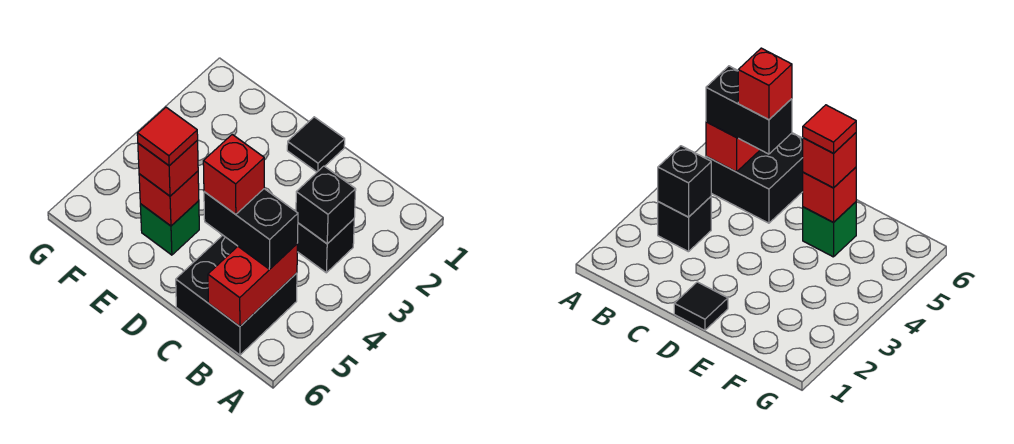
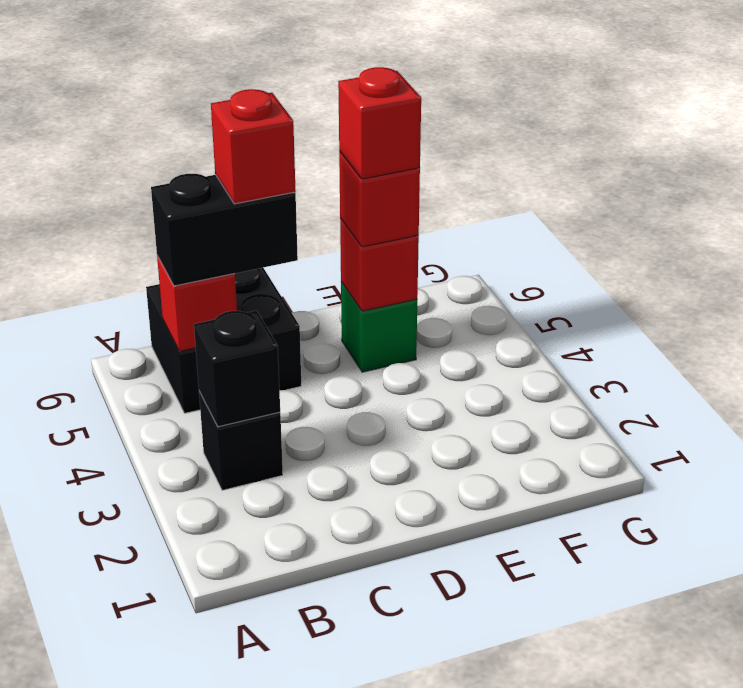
red brick B5:B6 level 2 -> red brick B5 level 2
black tile D1 level 1 -> none
red tile E5 level 4 -> red brick E5 level 4

